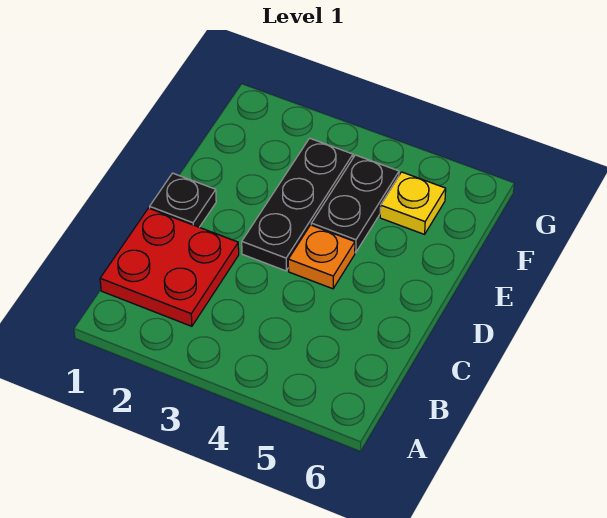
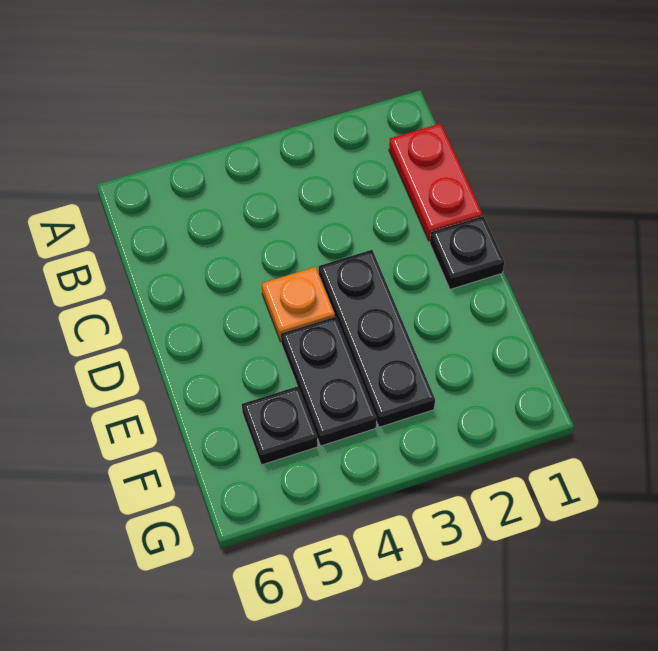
red plate B1:C2 level 1 -> red plate B1:C1 level 1
yellow plate F5 level 1 -> black plate F5 level 1

